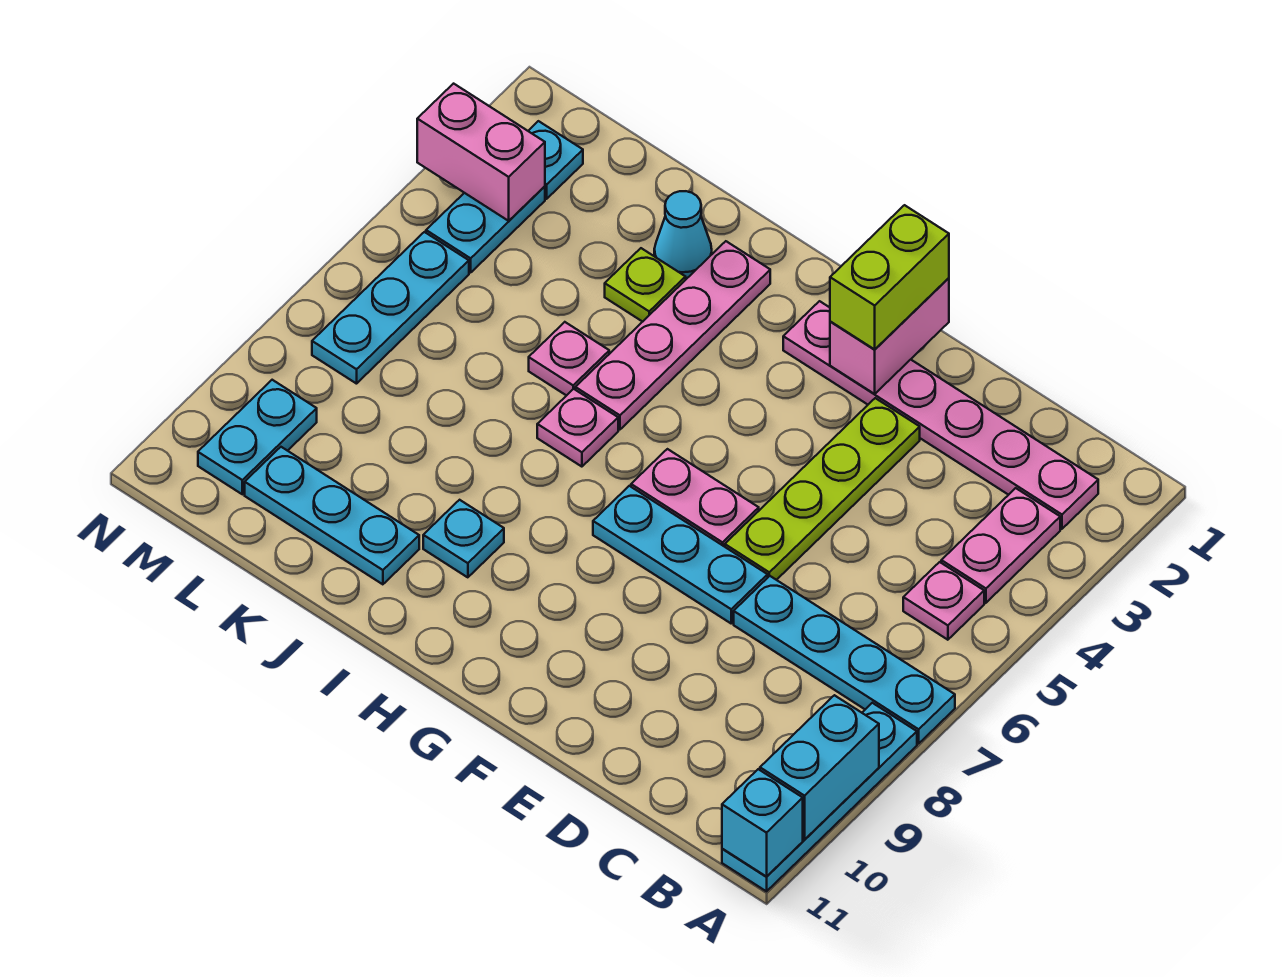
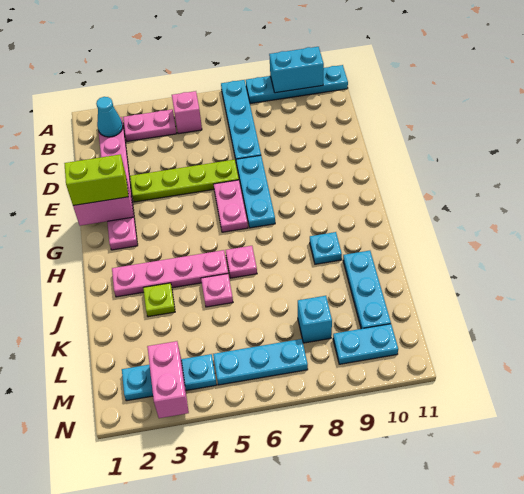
cyan brick A11 level 2 -> cyan brick L8 level 1
pink plate B5 level 1 -> pink brick B5 level 1
cyan cone J2 level 1 -> cyan cone B2 level 2

